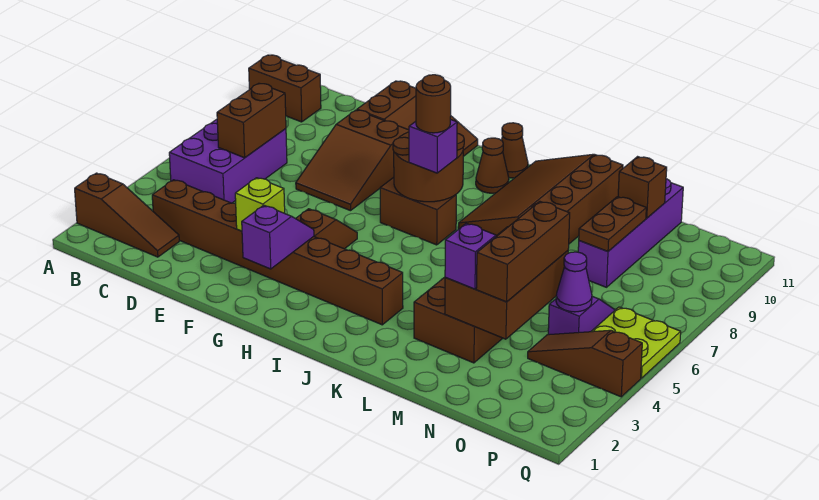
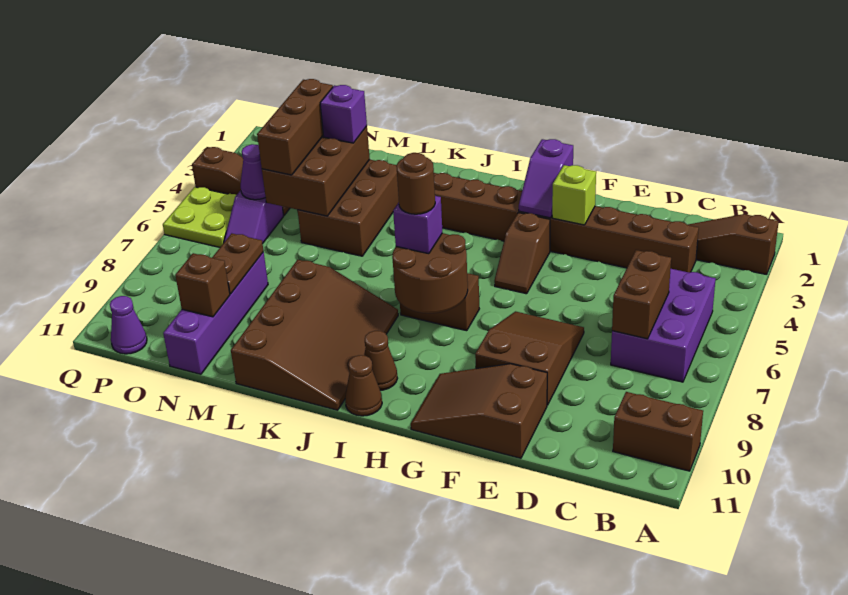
none -> purple cone P11 level 1

